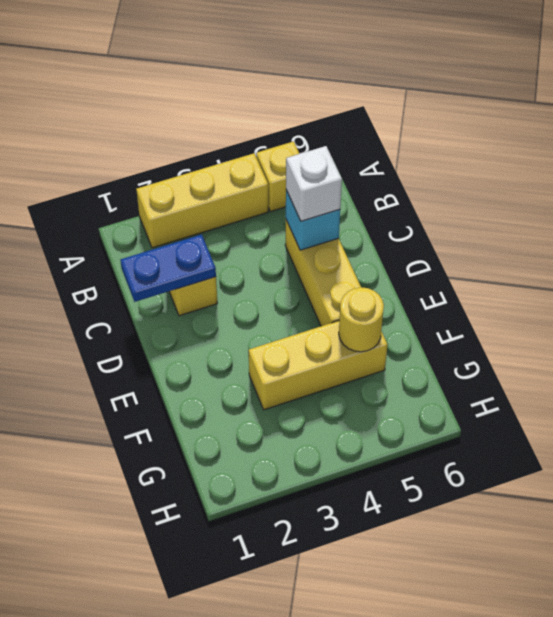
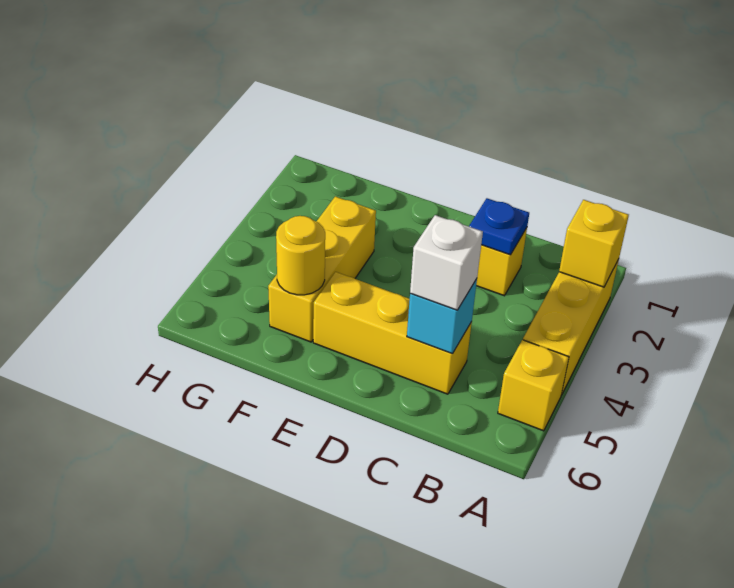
none -> yellow brick A2 level 2
blue plate C1:C2 level 2 -> blue plate C2 level 2

